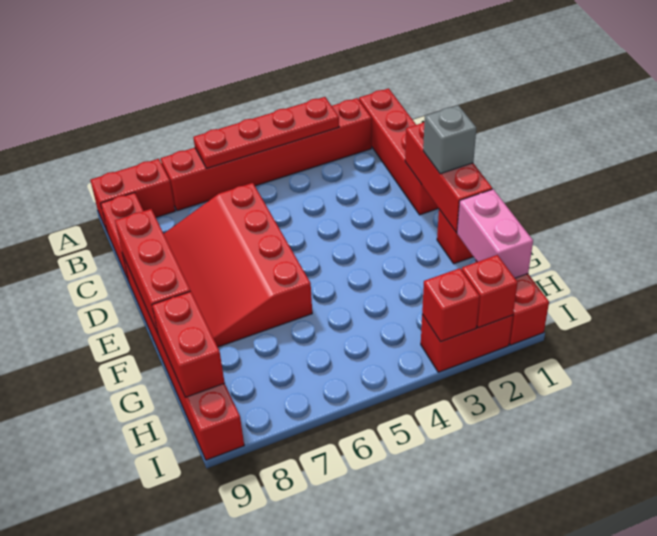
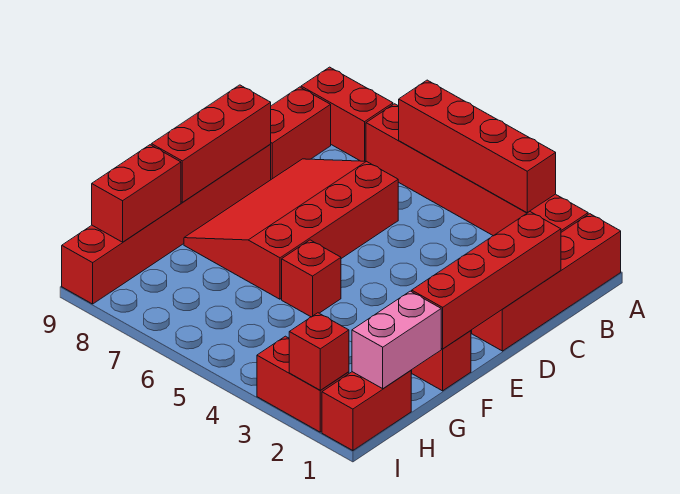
red plate A3:A6 level 2 -> red brick A3:A6 level 2
red brick D1:F1 level 2 -> red brick C1:F1 level 2
grey brick E1 level 3 -> none
red brick I3 level 2 -> red brick F5 level 1

